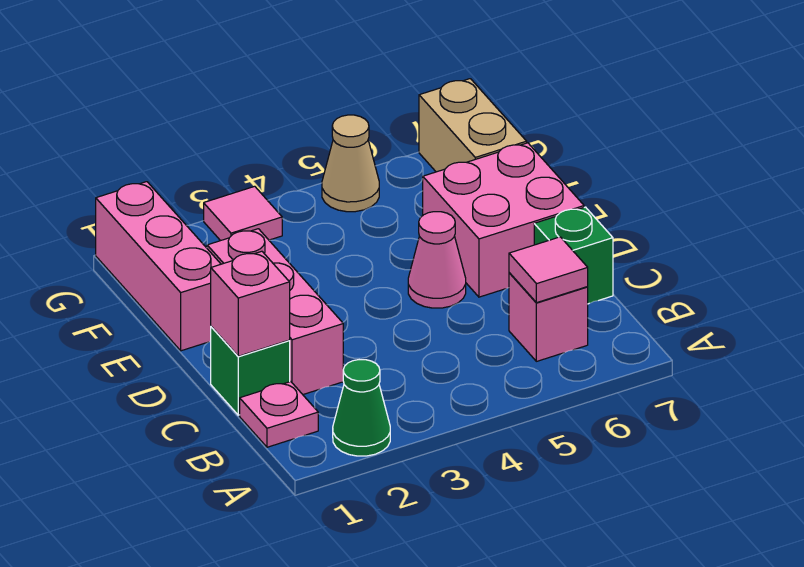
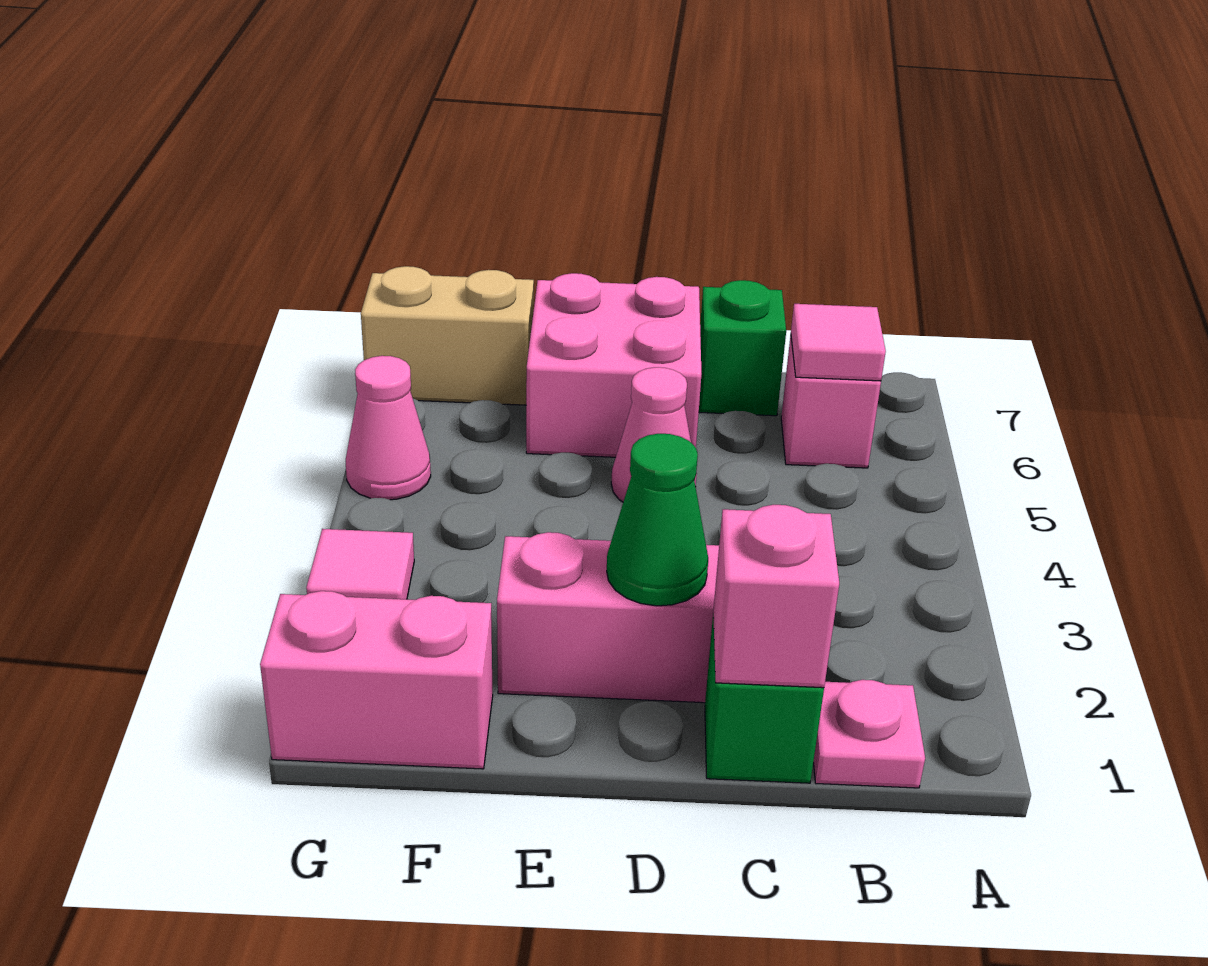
green cone A2 level 1 -> green cone D2 level 2
pink brick E1:G1 level 1 -> pink brick F1:G1 level 1
tan cone G5 level 1 -> pink cone G5 level 1

